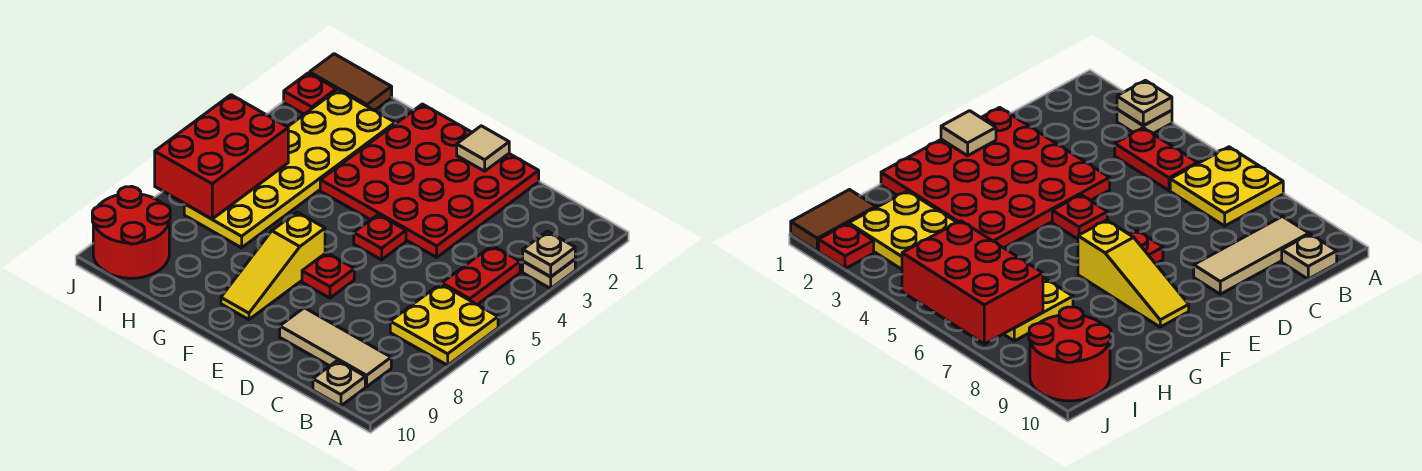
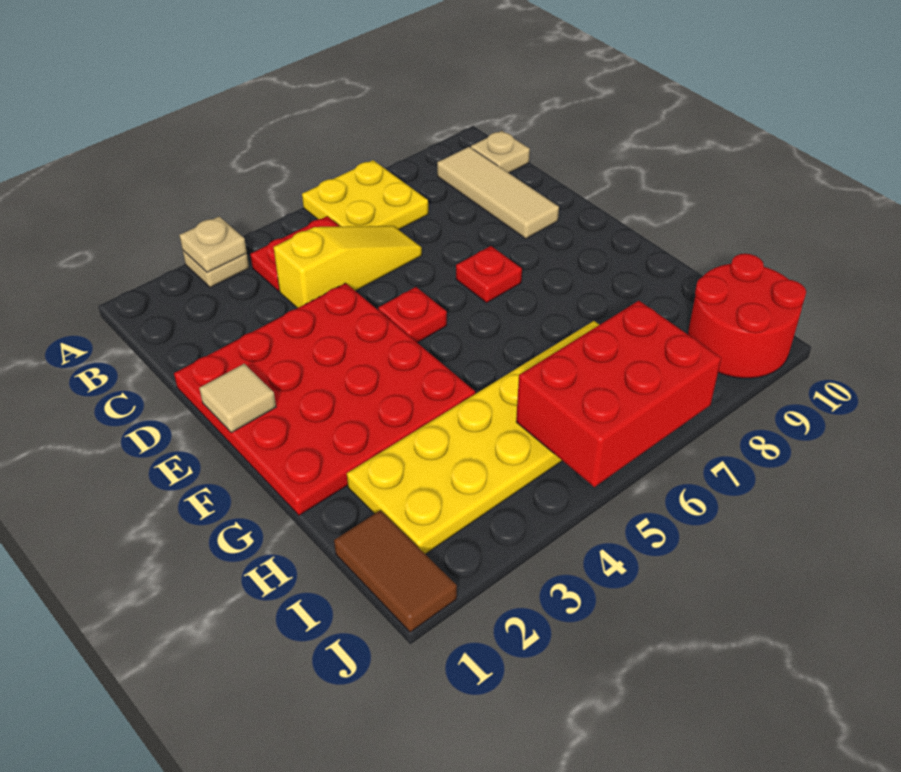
yellow slope F7:F9 level 1 top 7 -> yellow slope C4:C6 level 1 top 4
red plate J2 level 1 -> none

